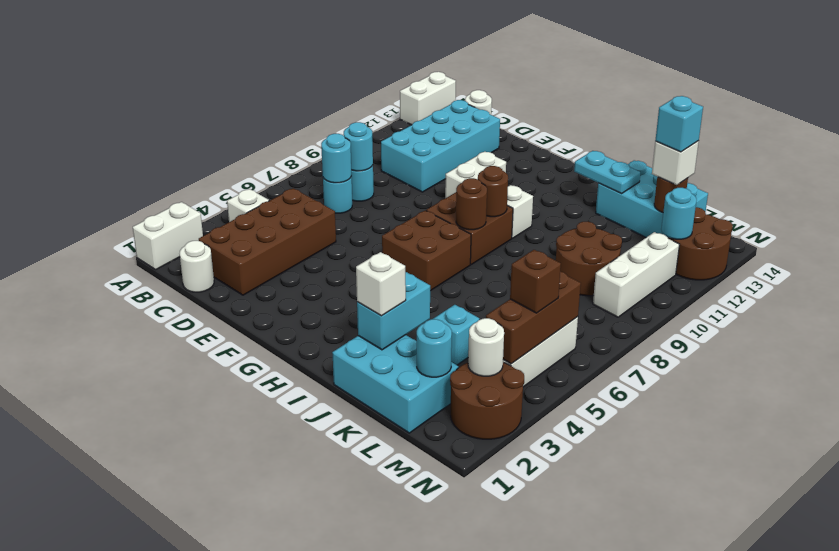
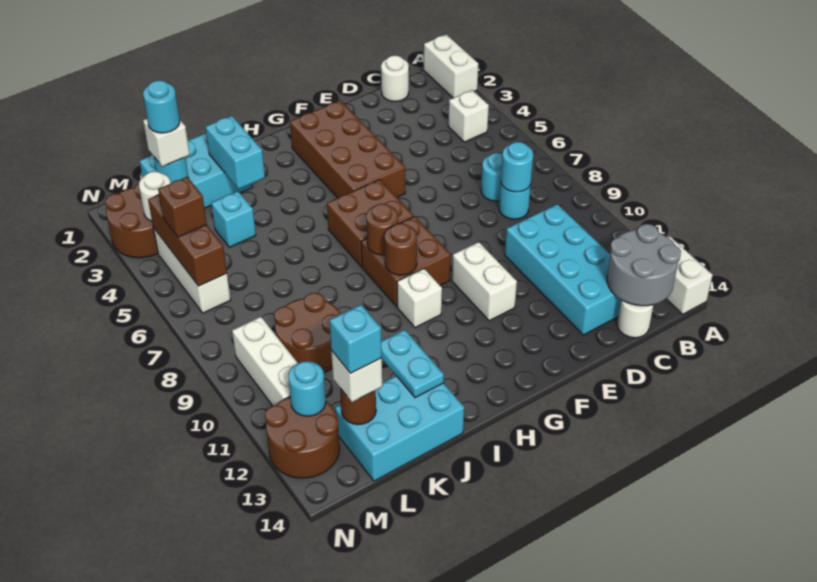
none -> grey round brick B13:C14 level 2
brown brick C2:D5 level 1 -> brown brick F2:G5 level 1
cyan round brick C7 level 2 -> cyan round brick L2 level 4
cyan plate I13:J13 level 2 -> cyan plate J12:J13 level 2
white brick J2 level 3 -> white brick L2 level 3

